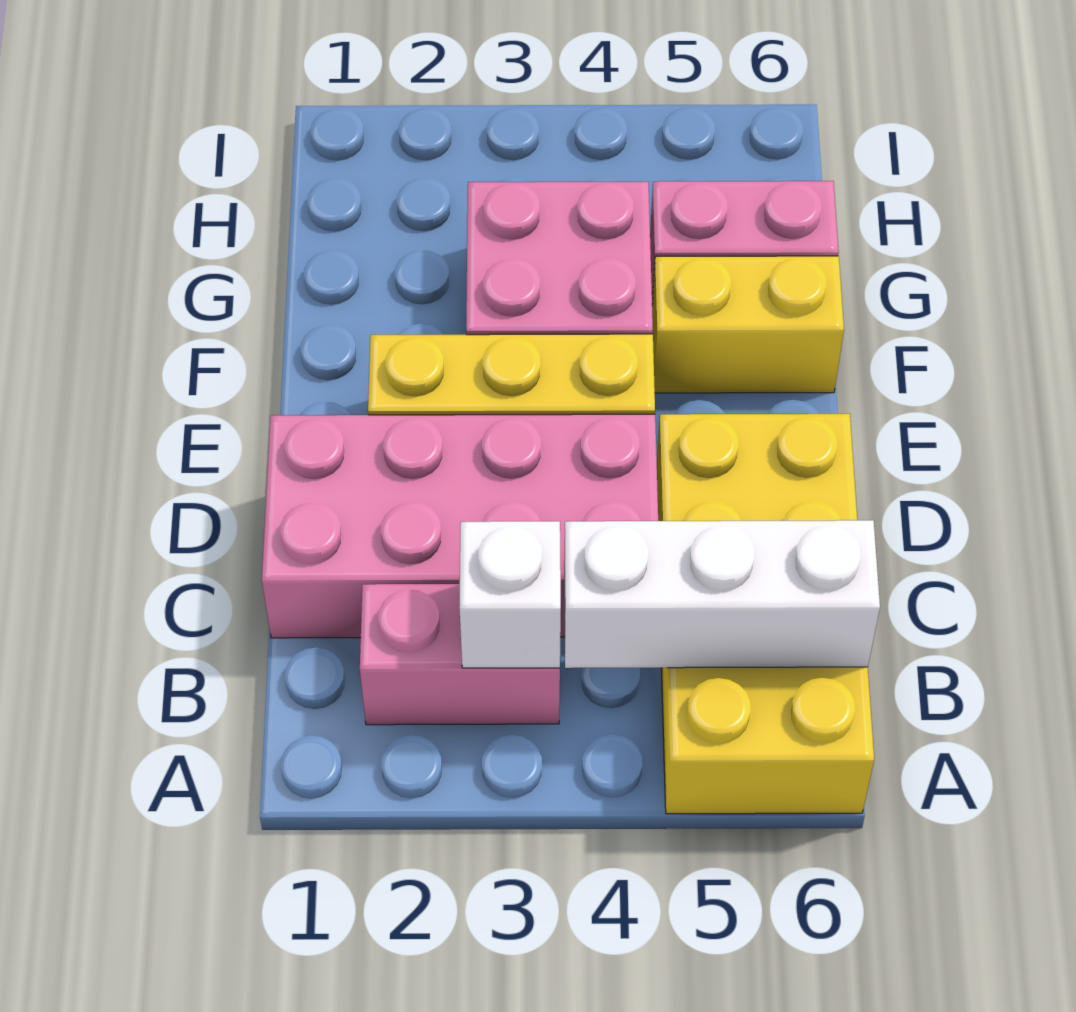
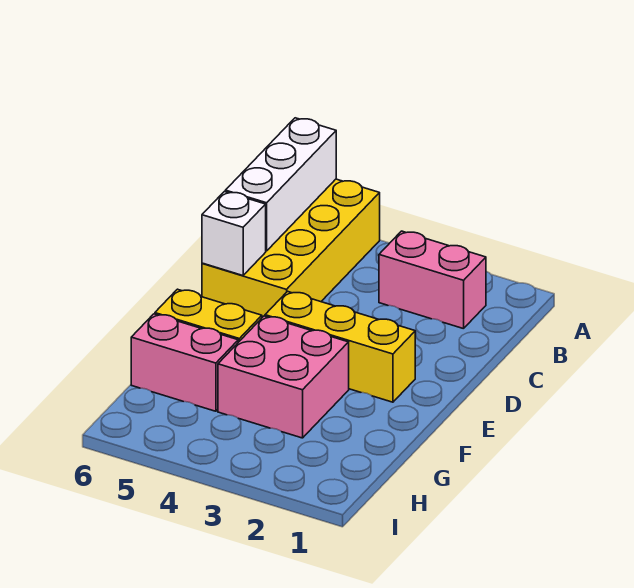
white brick B3 level 2 -> white brick D6 level 2
white brick B4:B6 level 2 -> white brick A6:C6 level 2
pink brick C1:D4 level 1 -> none

